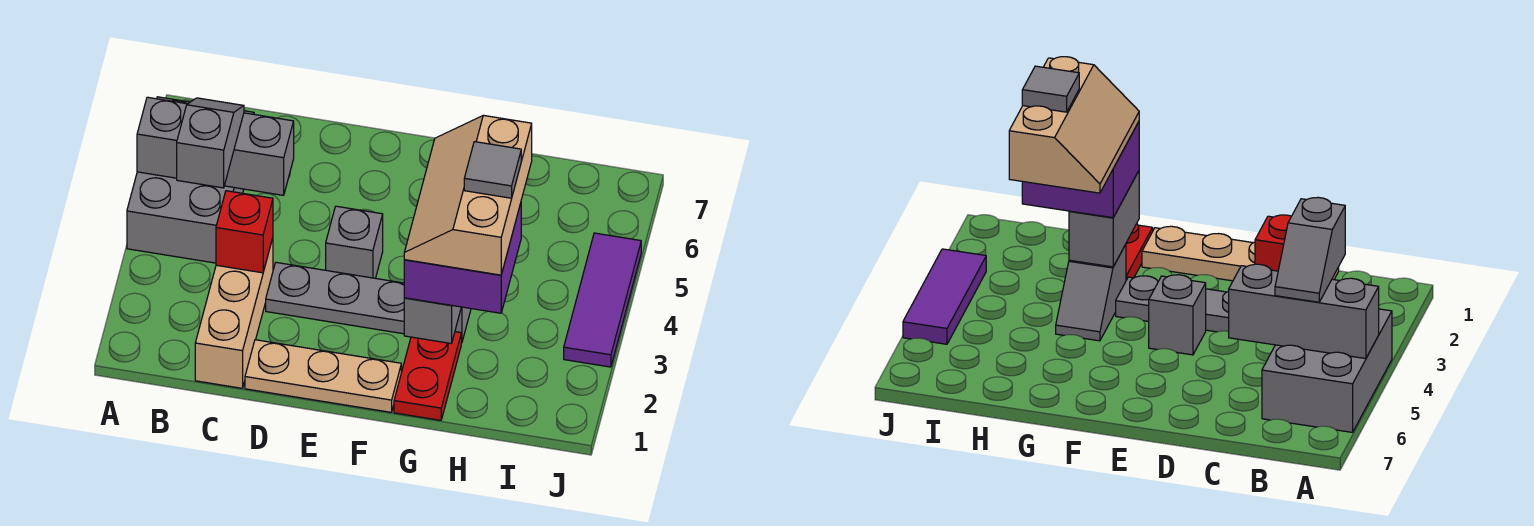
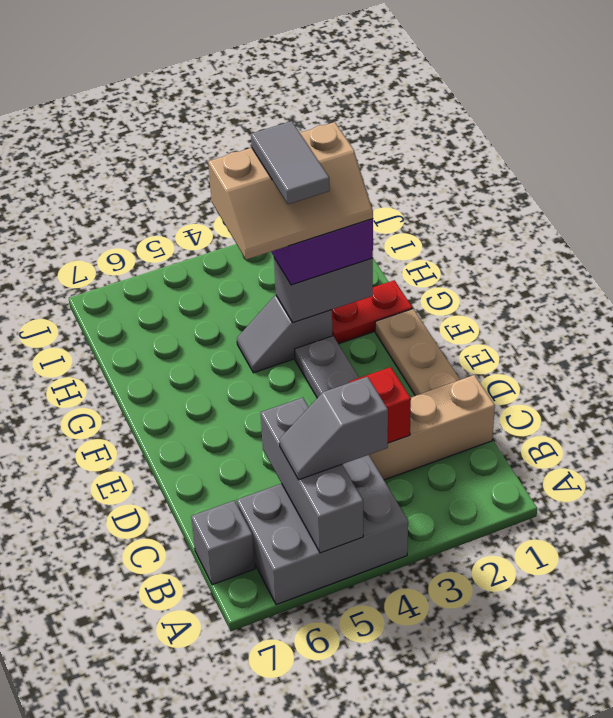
grey brick E4 level 1 -> grey brick B7 level 1
grey tile H3 level 5 -> grey tile G3:H3 level 5
purple tile J3:J5 level 1 -> none

